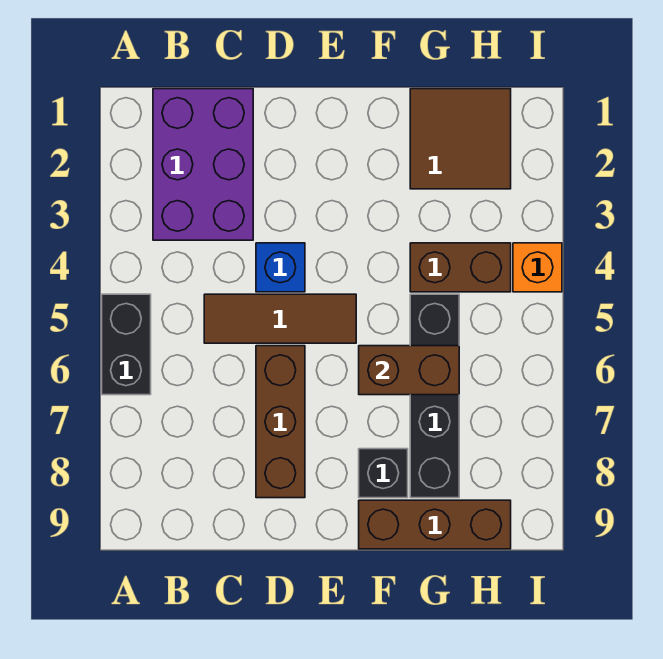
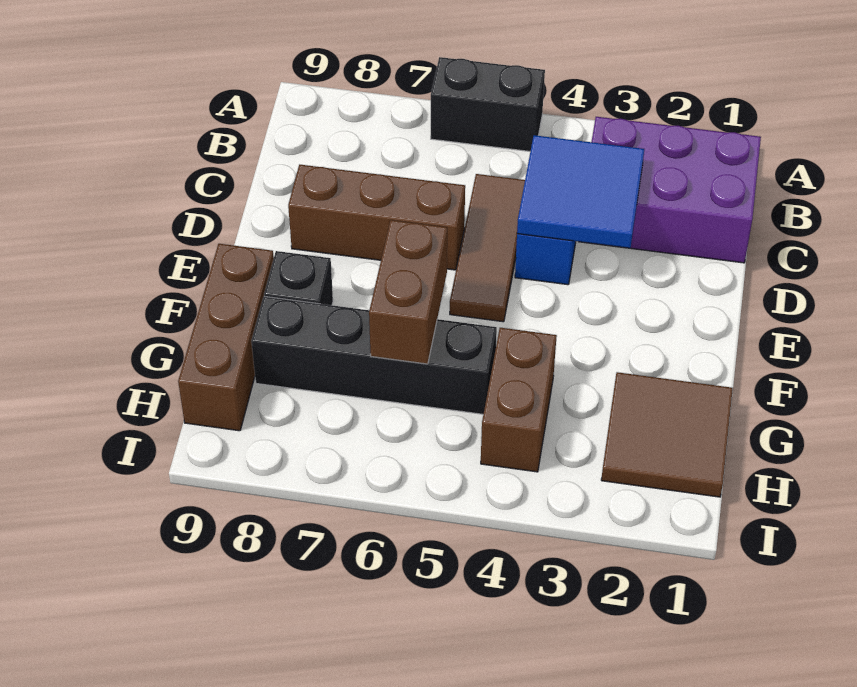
none -> blue tile C3:D4 level 2
orange brick I4 level 1 -> none

